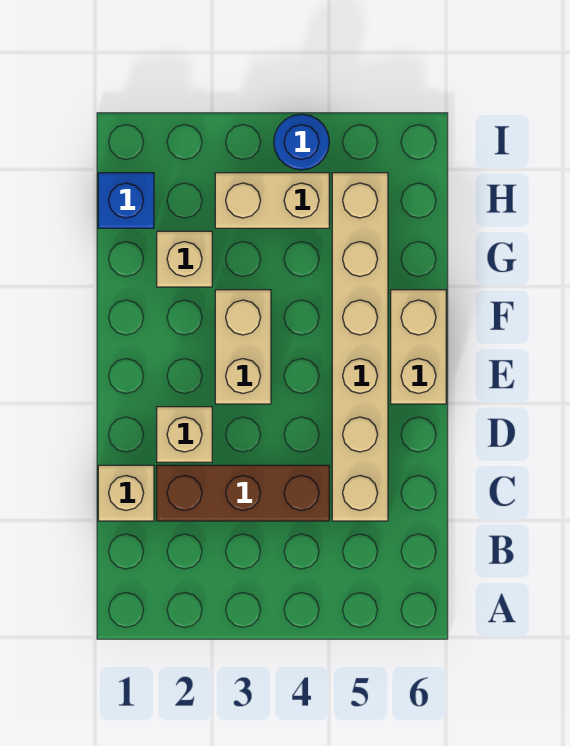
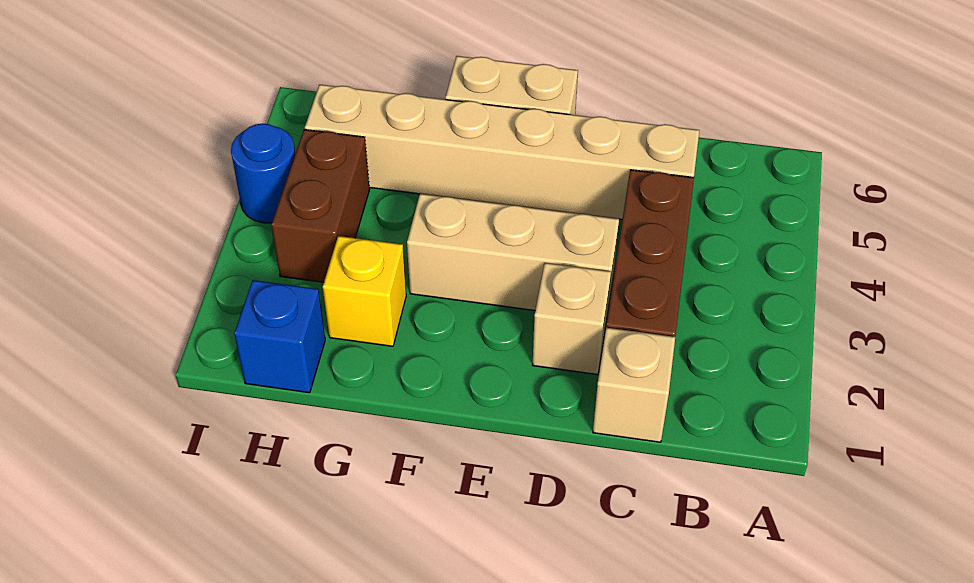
tan brick E3:F3 level 1 -> tan brick D3:F3 level 1
tan brick G2 level 1 -> yellow brick G2 level 1
tan brick H3:H4 level 1 -> brown brick H3:H4 level 1

